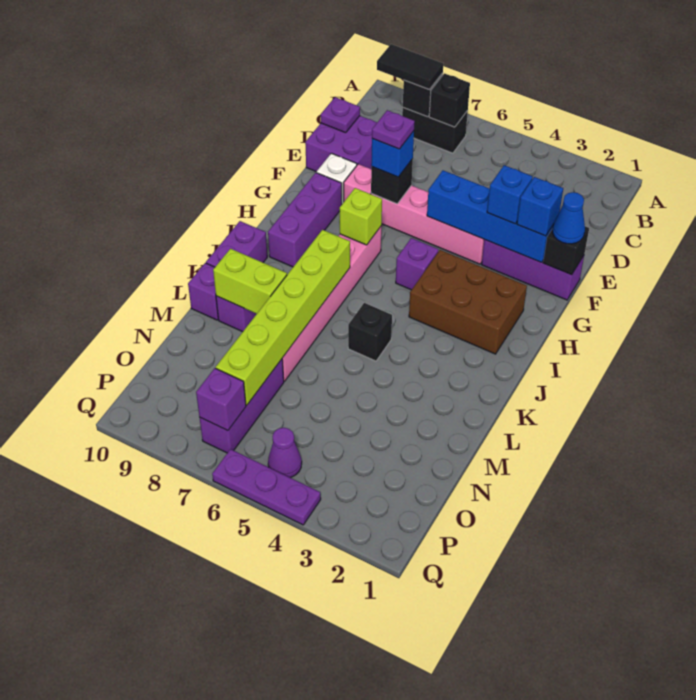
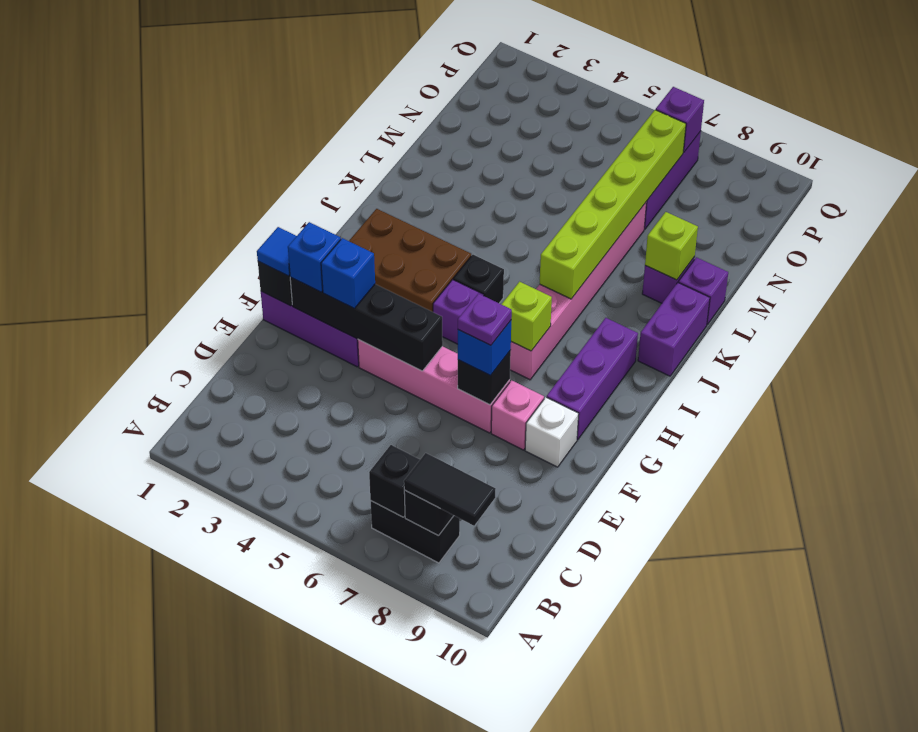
purple brick D9:E10 level 1 -> none
purple plate D10 level 2 -> none
blue cone F1 level 3 -> blue tile F1 level 3
blue brick F2:F5 level 2 -> black brick F2:F5 level 2
black brick K5 level 1 -> black brick I5 level 1
lime brick L8:L9 level 2 -> lime brick L9 level 2
purple cone P5 level 1 -> none
purple plate Q4:Q6 level 1 -> none

